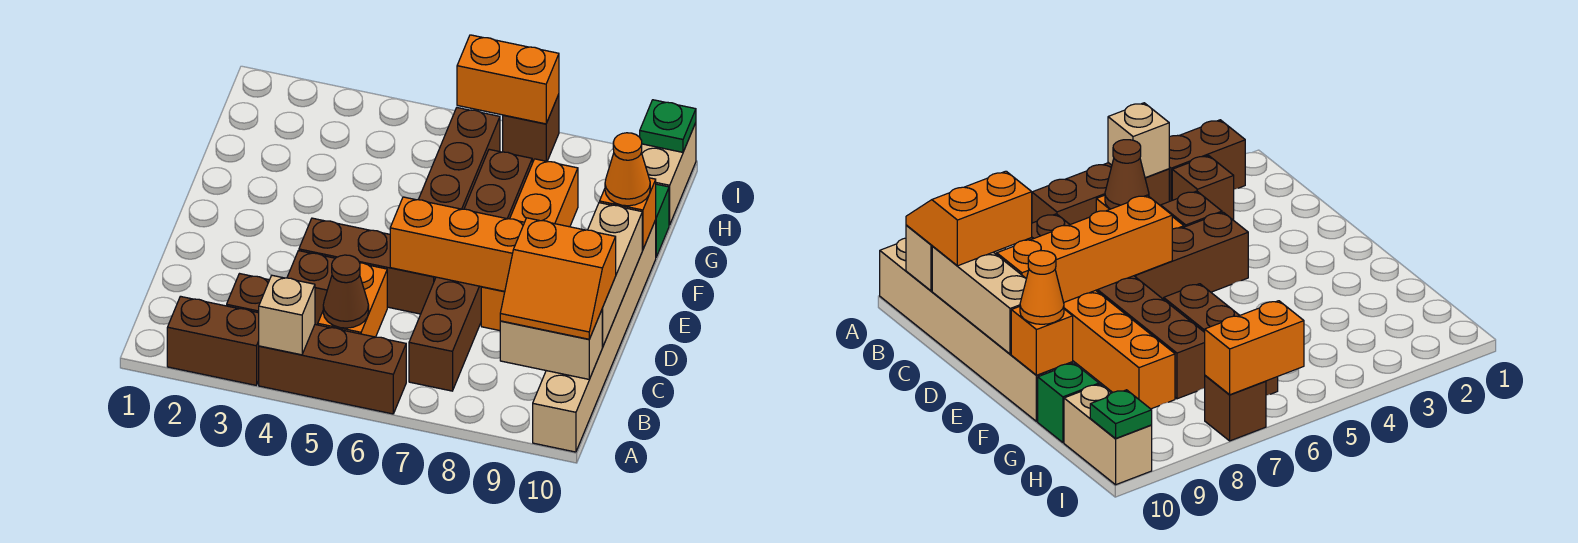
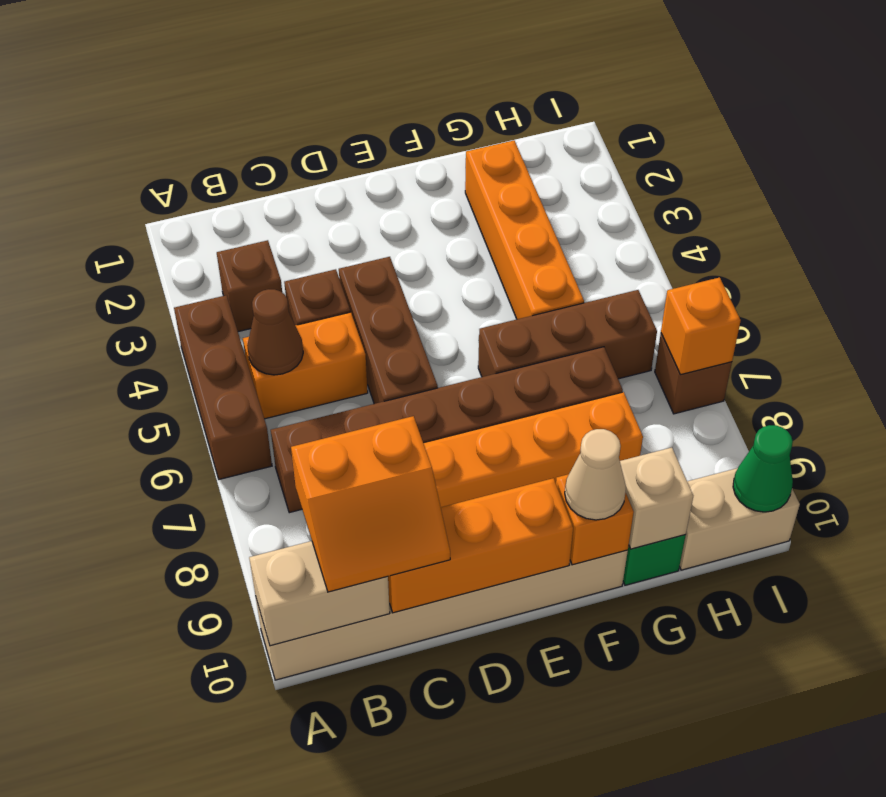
brown brick A2:A3 level 1 -> none
tan brick A4 level 2 -> tan brick G10 level 2
tan brick B9:B10 level 2 -> tan brick A10:B10 level 2
orange slope B9:C10 level 3 top C -> orange slope B9:C10 level 3 top 9
tan brick C10:E10 level 2 -> orange brick C10:E10 level 2
orange brick D6:D9 level 2 -> orange brick G2:G5 level 1
orange cone F10 level 3 -> tan cone F10 level 3
orange brick I6:I7 level 2 -> orange brick I7 level 2
green plate I10 level 2 -> green cone I10 level 2

